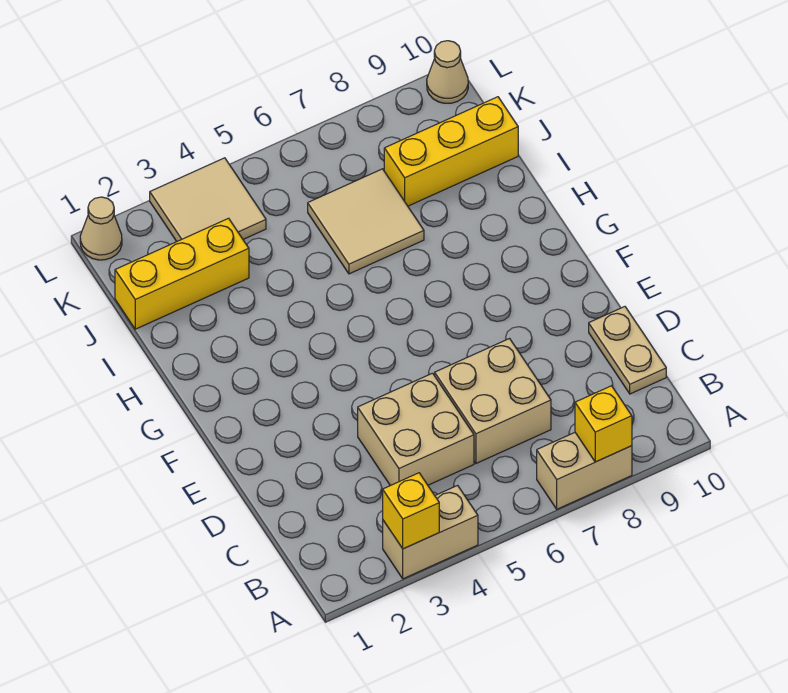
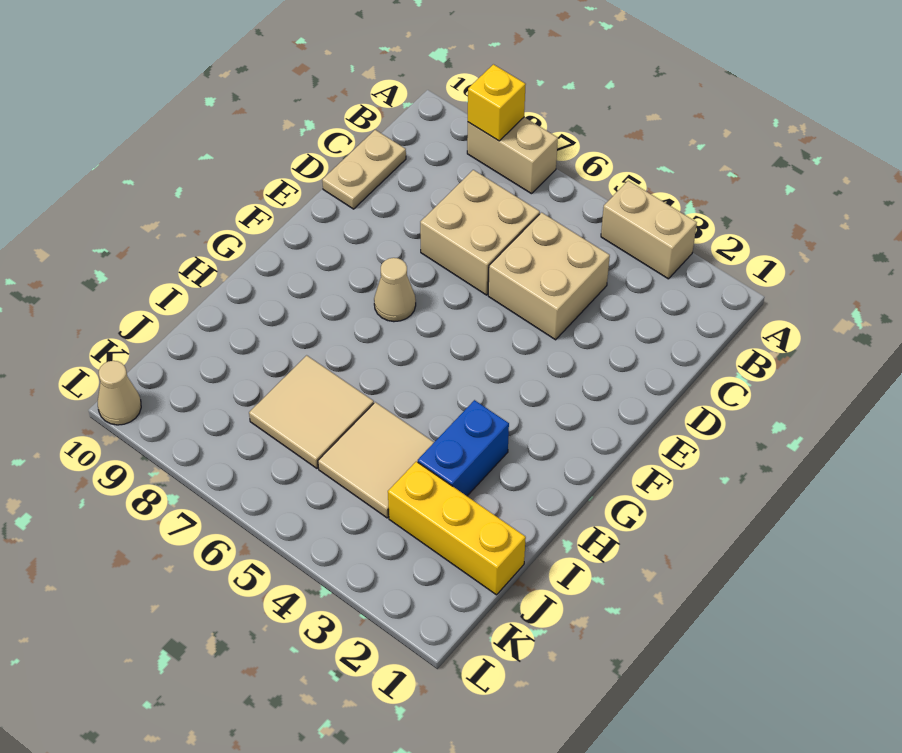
yellow brick A3 level 2 -> none
none -> blue brick H3:I3 level 1
yellow brick J8:J10 level 1 -> none
tan tile K3:L4 level 1 -> tan tile I4:J5 level 1
tan cone L1 level 1 -> tan cone F7 level 1

